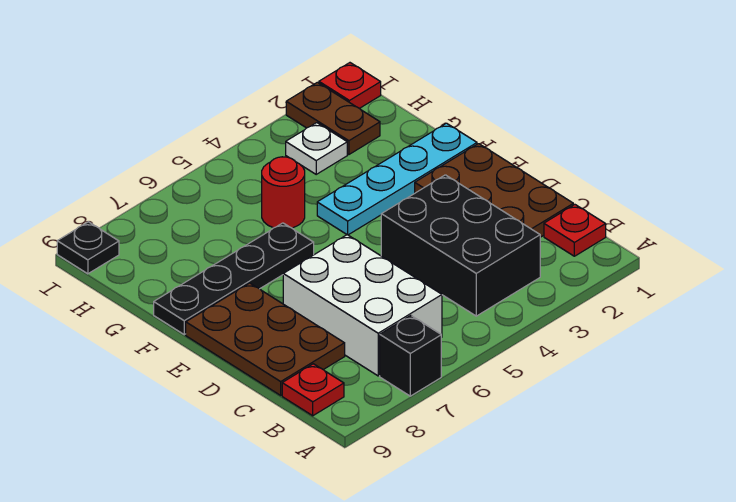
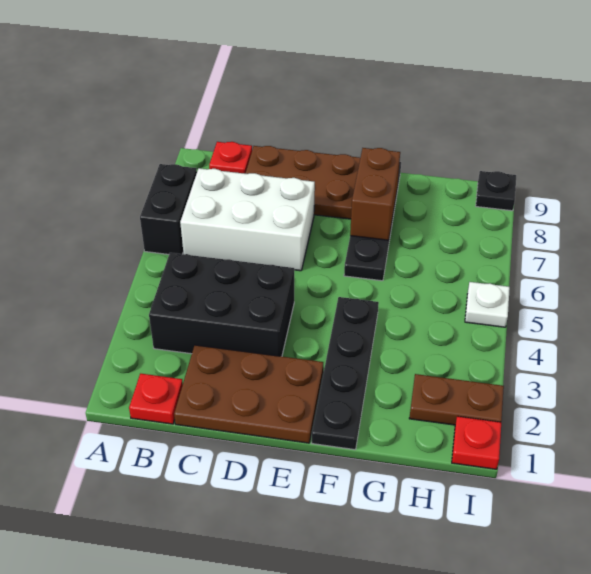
black brick A7 level 1 -> black brick A6:A7 level 1
cyan plate F1:F4 level 1 -> black plate F1:F4 level 1
none -> brown brick F7:F8 level 2
red round brick G5 level 1 -> none
white plate H3 level 1 -> white plate I5 level 1

